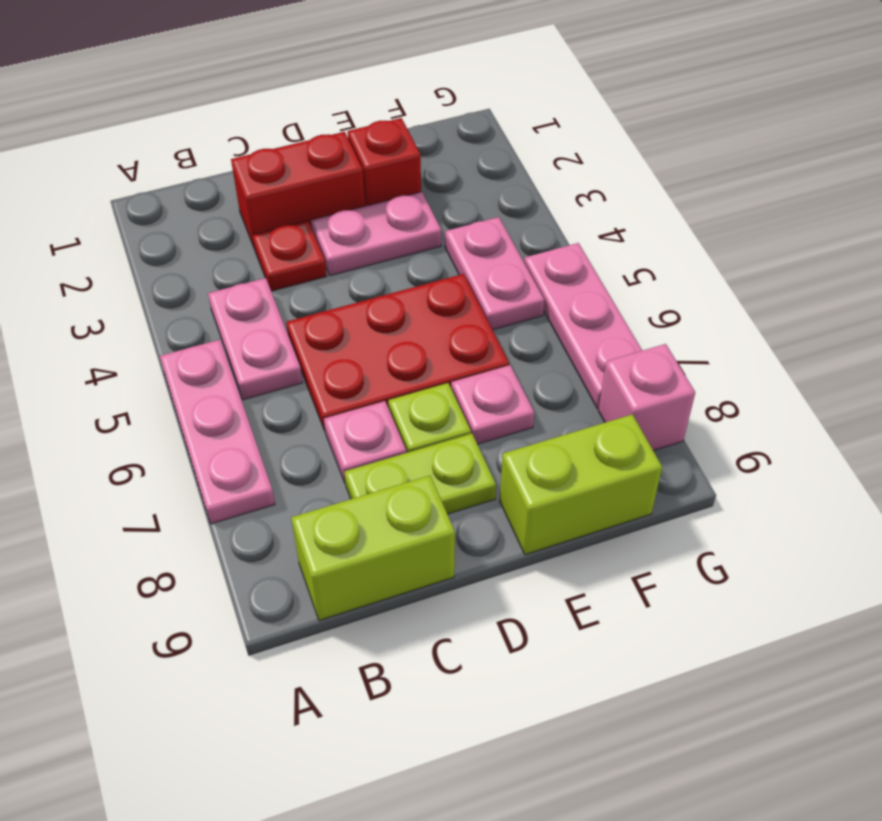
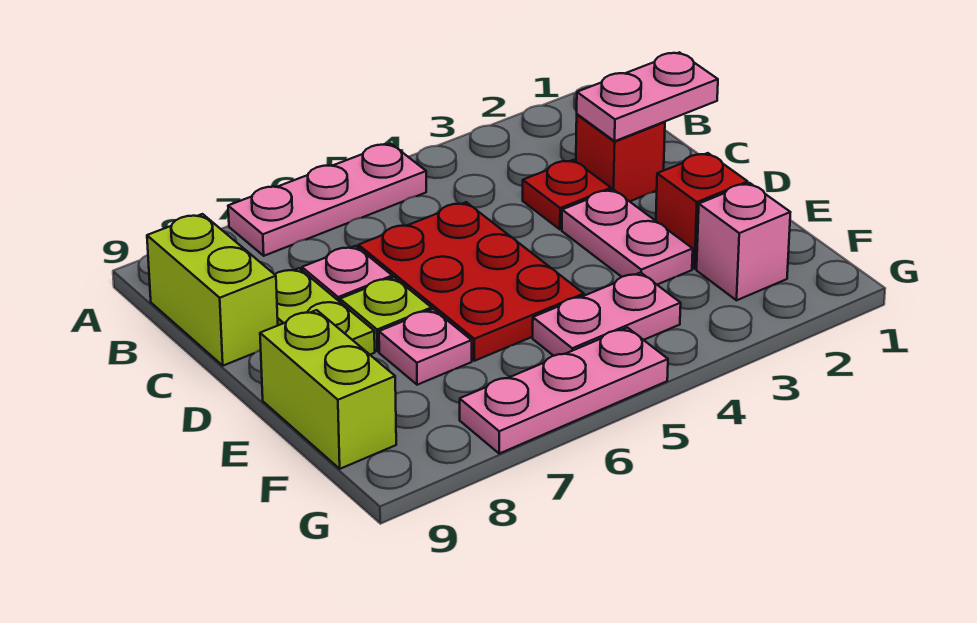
pink plate B4:B5 level 1 -> pink plate C1:C2 level 2
red brick C2:D2 level 1 -> red brick C2 level 1
pink brick G8 level 1 -> pink brick F2 level 1

